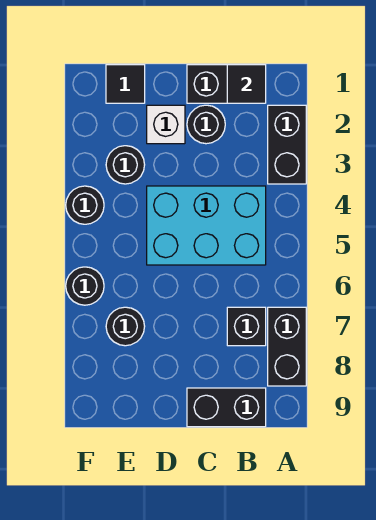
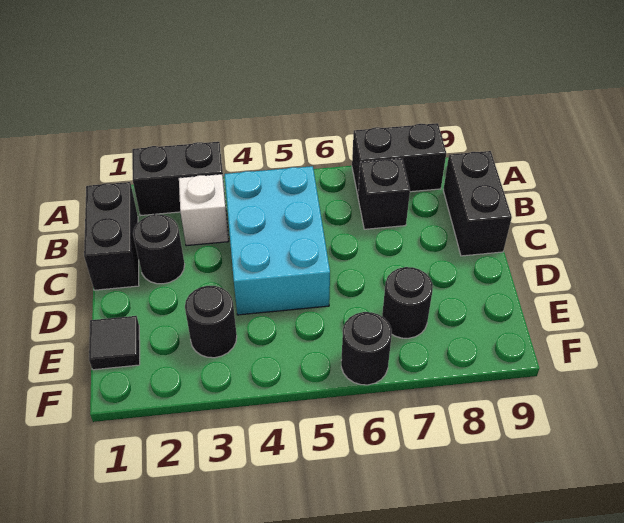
black tile B1 level 2 -> none
white brick D2 level 1 -> white brick B3 level 1
black round brick F4 level 1 -> none

